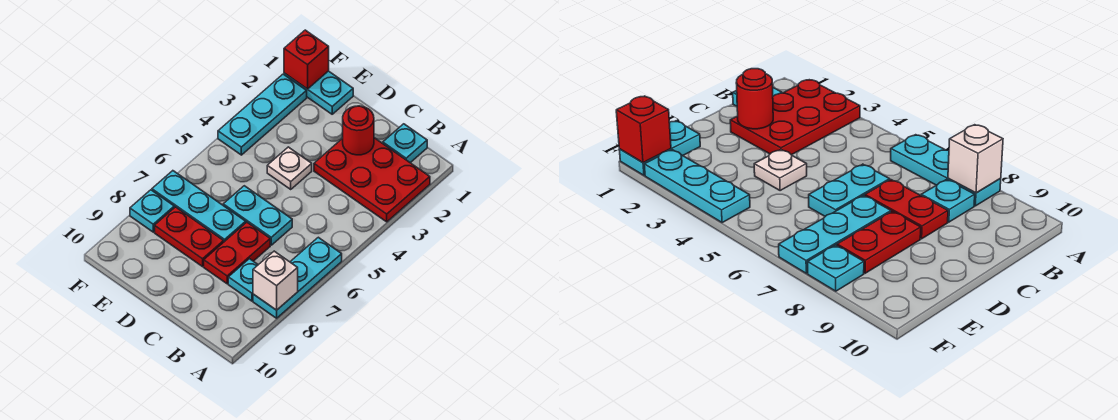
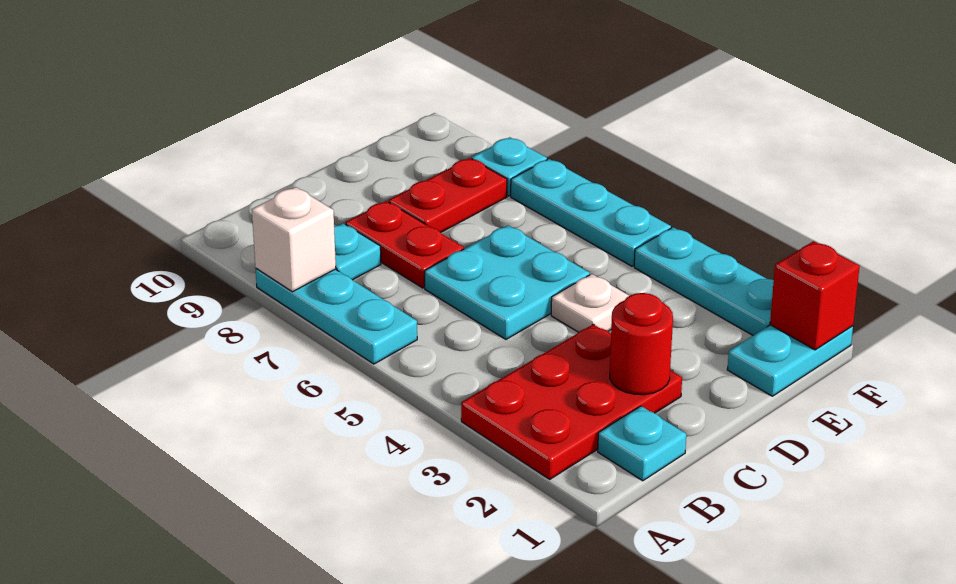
cyan plate C6:D6 level 1 -> cyan plate C5:D6 level 1
cyan plate D7:F7 level 1 -> cyan plate F5:F7 level 1

